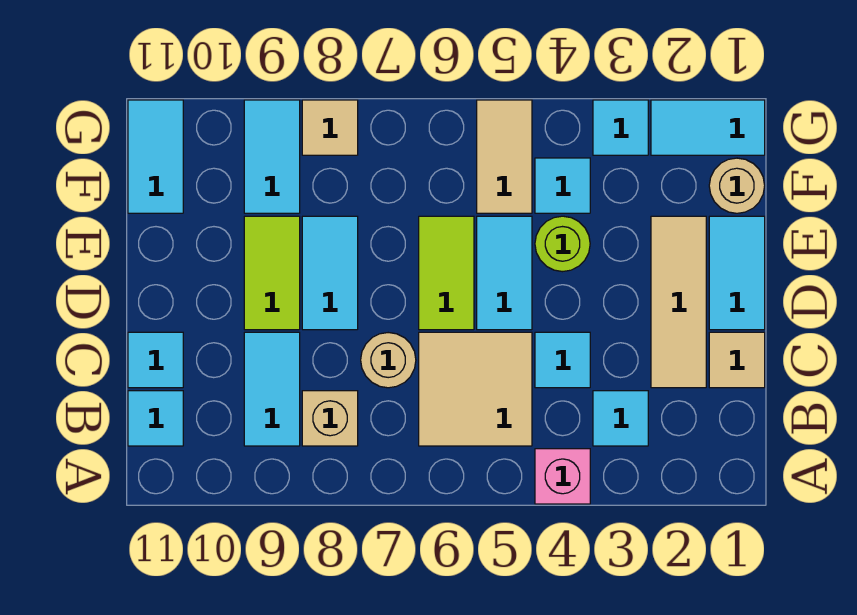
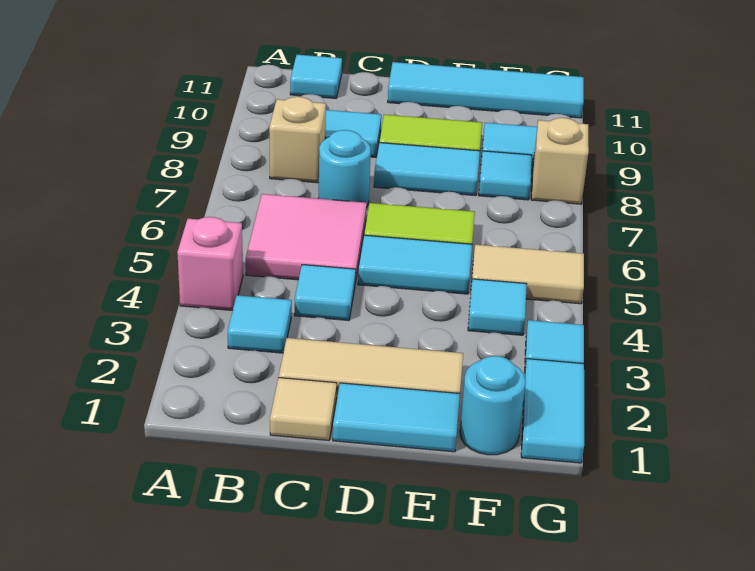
tan tile B5:C6 level 1 -> pink tile B5:C6 level 1
tan round brick C7 level 1 -> cyan round brick C7 level 1
cyan tile C11 level 1 -> cyan tile F8 level 1
lime round brick E4 level 1 -> none
tan round brick F1 level 1 -> cyan round brick F1 level 1
cyan tile F11:G11 level 1 -> cyan tile D11:G11 level 1
tan tile G8 level 1 -> tan brick G8 level 1

